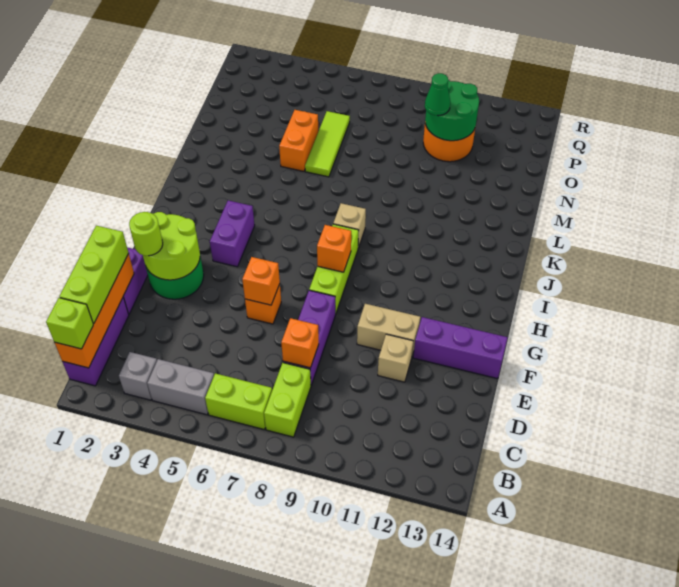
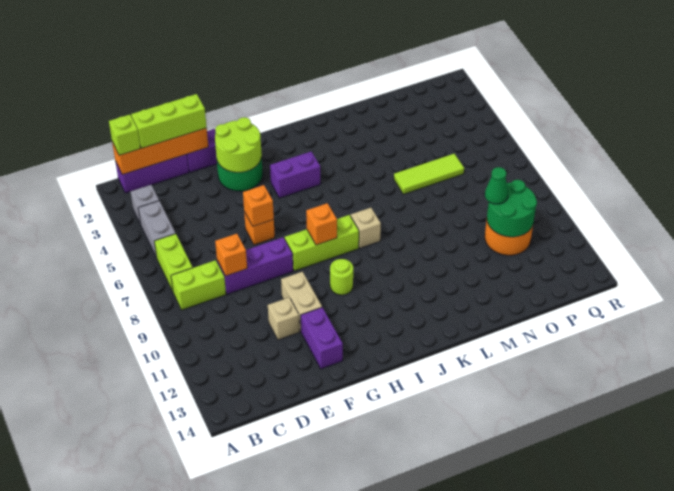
lime round brick F2 level 3 -> lime round brick H10 level 1
purple brick F12:F14 level 1 -> purple brick F12:F13 level 1
orange brick M5:N5 level 1 -> none

